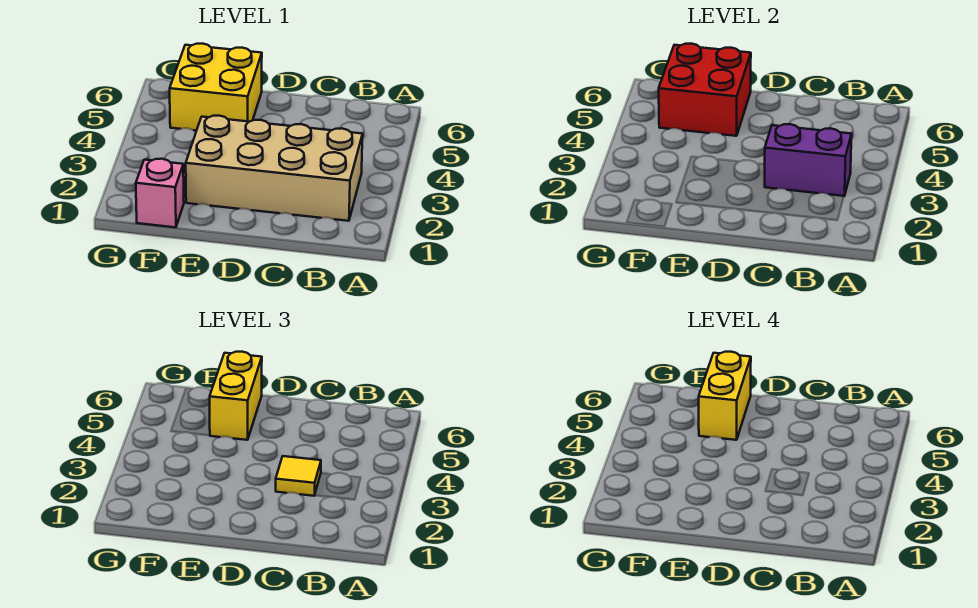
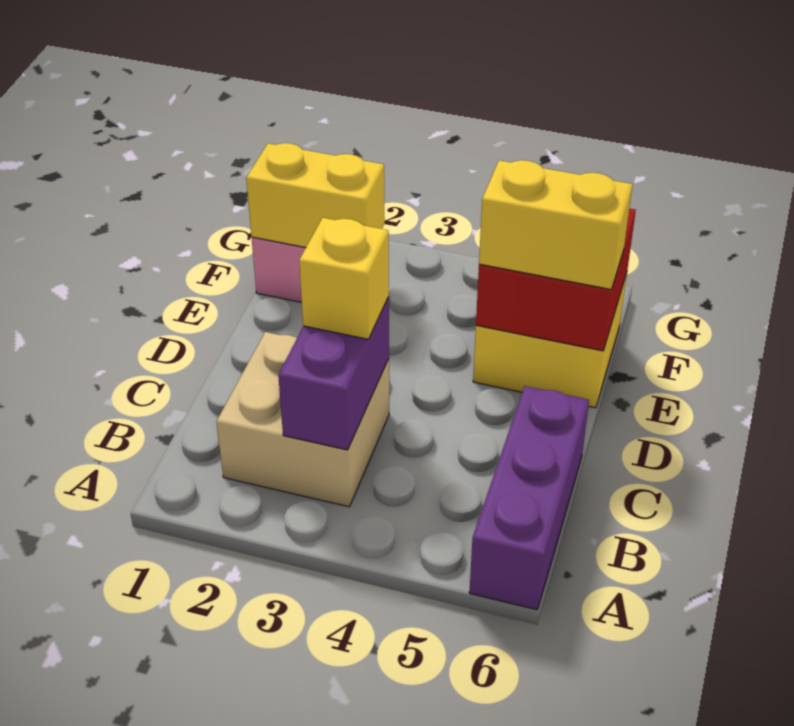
none -> purple brick A6:C6 level 1
tan brick B2:E3 level 1 -> tan brick B2:C3 level 1
yellow tile C3 level 3 -> yellow brick C3 level 3
yellow brick E5:E6 level 4 -> yellow brick F1:F2 level 2

